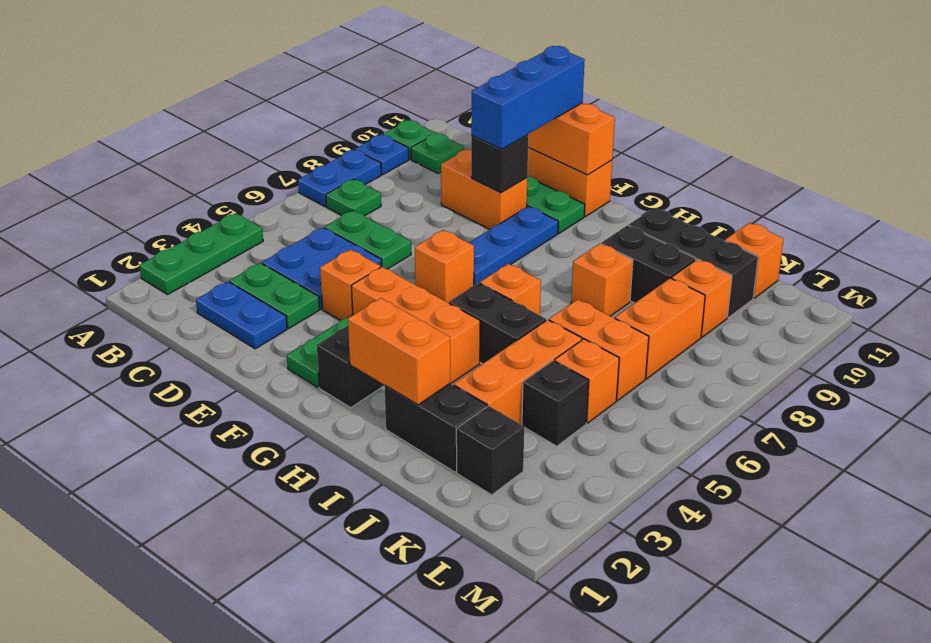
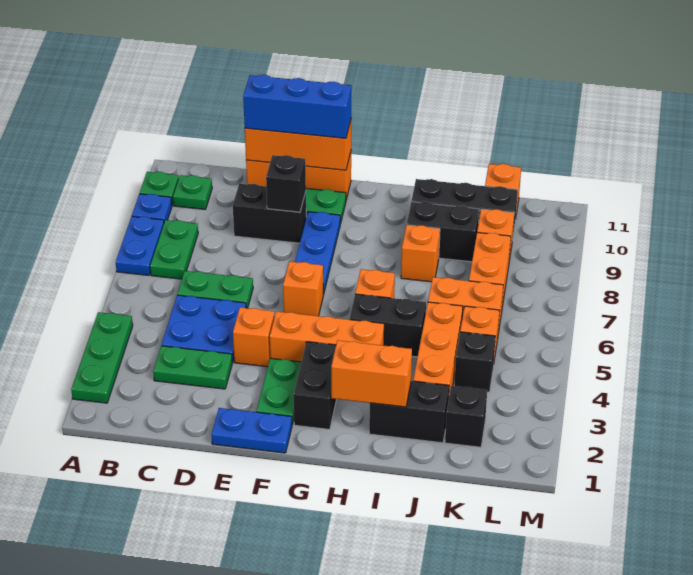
green plate B7 level 1 -> green plate B7:B8 level 1
blue plate C2:D2 level 1 -> blue plate E1:F1 level 1
orange brick D9:E9 level 1 -> black brick D9:E9 level 1
blue brick E9:E11 level 3 -> blue brick D11:F11 level 3

